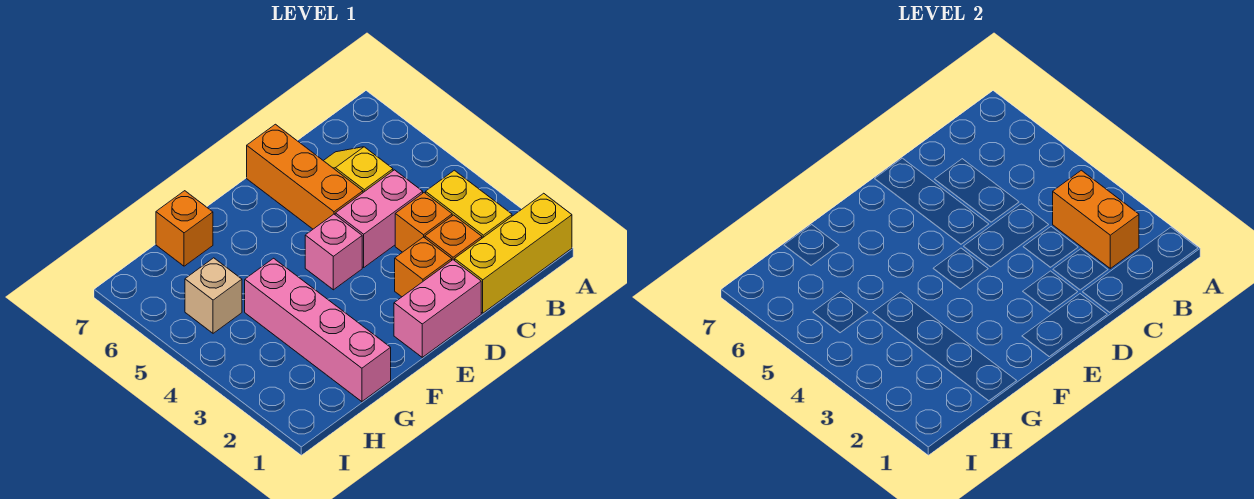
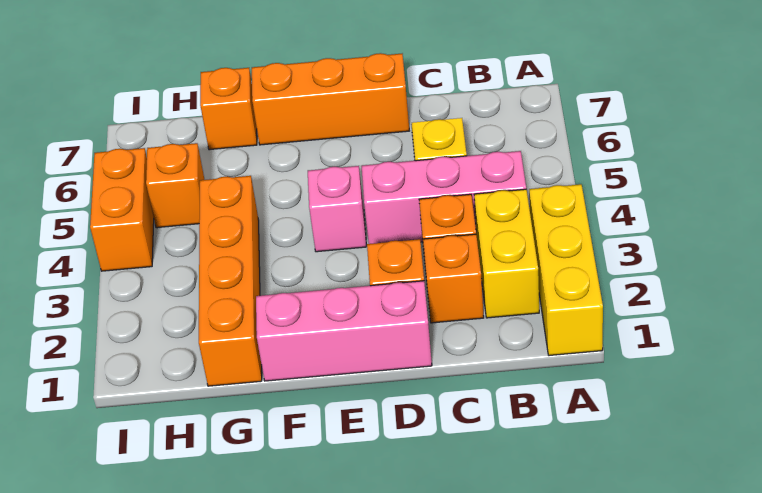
yellow brick A1:C1 level 1 -> yellow brick A1:A3 level 1
orange brick B2:B3 level 2 -> orange brick I4:I5 level 1
pink brick C4:D4 level 1 -> pink brick B4:D4 level 1
pink brick D1:E1 level 1 -> pink brick D1:F1 level 1
orange brick D5:D7 level 1 -> orange brick D7:F7 level 1
pink brick G1:G4 level 1 -> orange brick G1:G4 level 1
tan brick H5 level 1 -> orange brick H5 level 1

